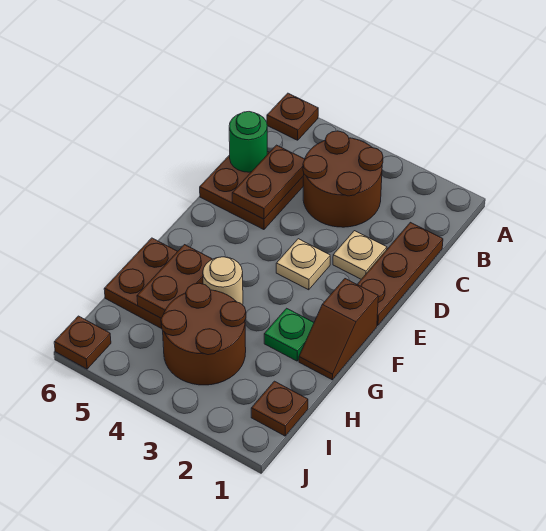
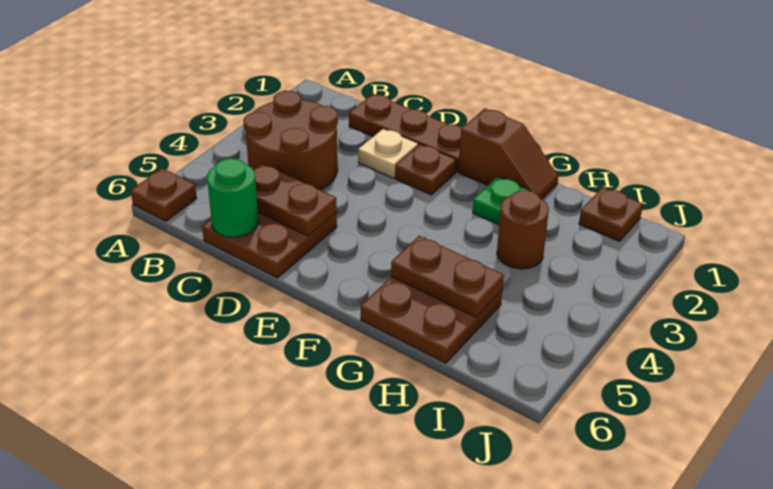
tan plate E3 level 1 -> none
tan round brick G4 level 1 -> none
brown round brick H3:I4 level 1 -> brown round brick H3 level 1
brown plate J6 level 1 -> brown plate E2 level 1

